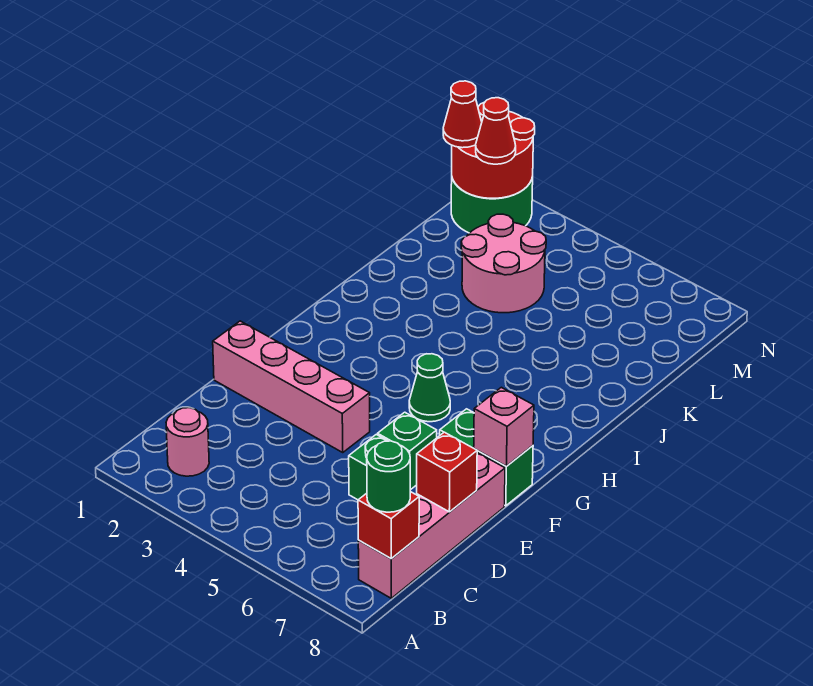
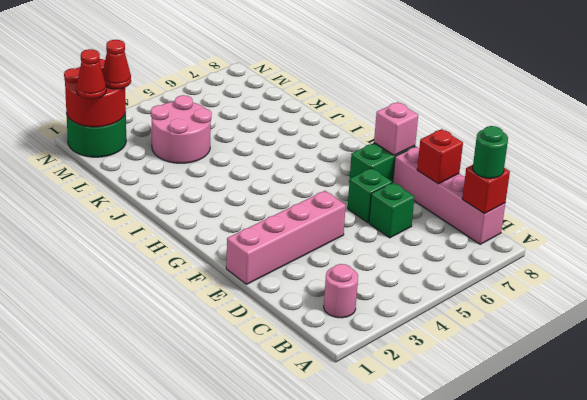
green cone G5 level 1 -> none

